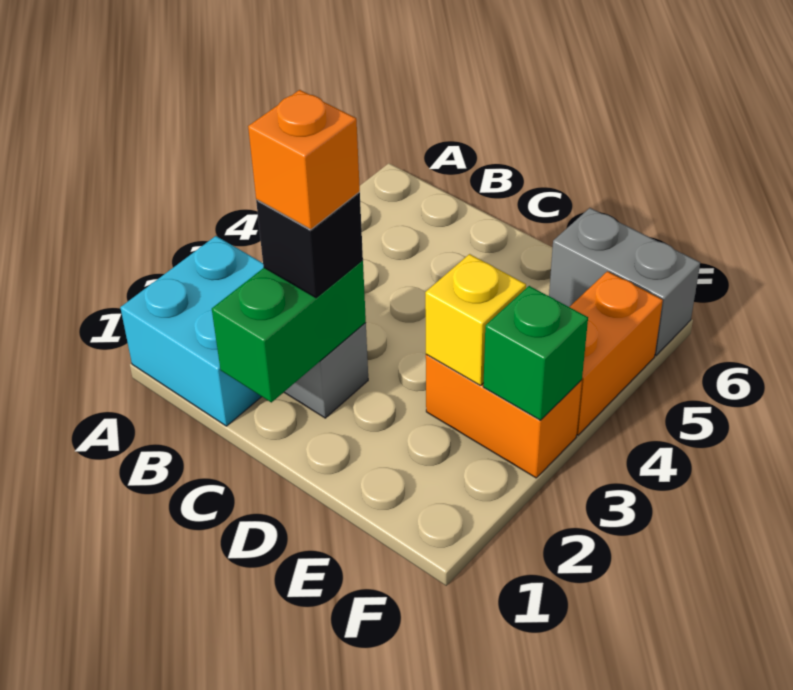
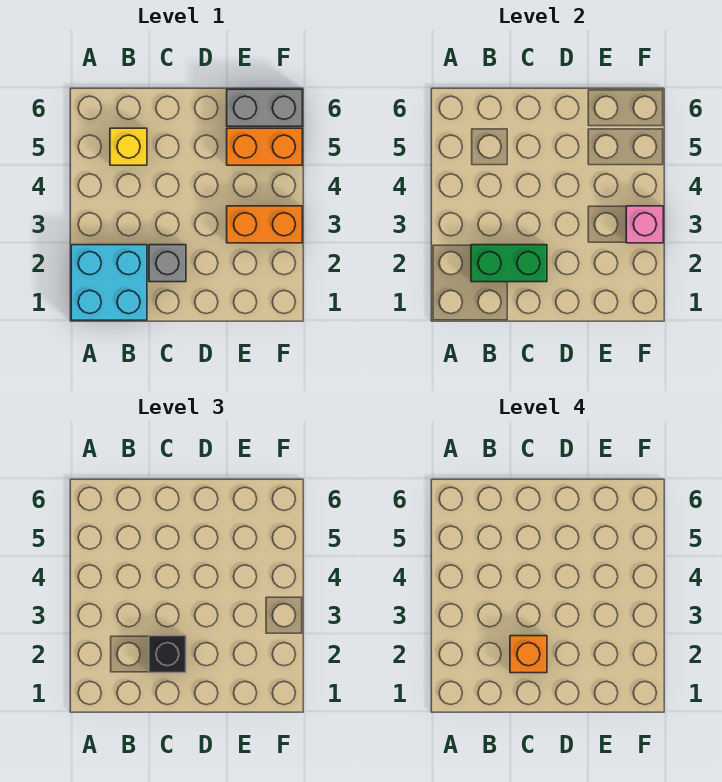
green brick C1:C2 level 2 -> green brick B2:C2 level 2
yellow brick E3 level 2 -> yellow brick B5 level 1
green brick F3 level 2 -> pink brick F3 level 2
orange brick F4:F5 level 1 -> orange brick E5:F5 level 1

